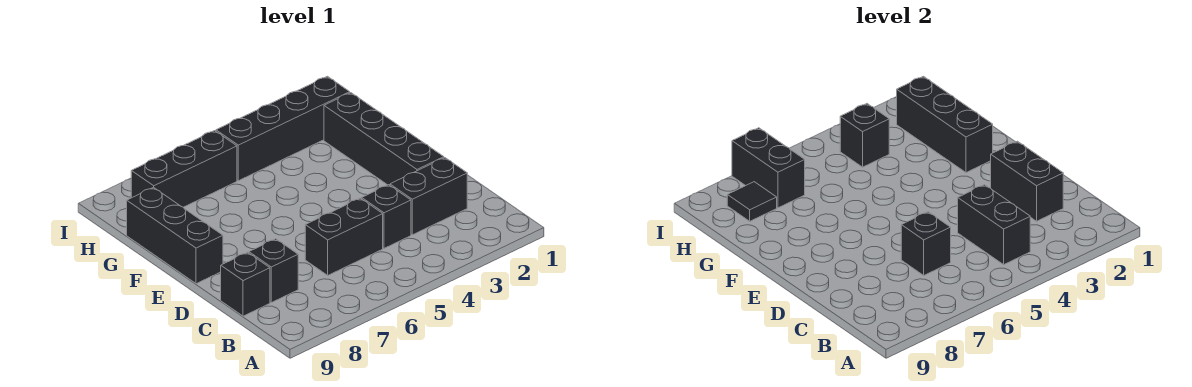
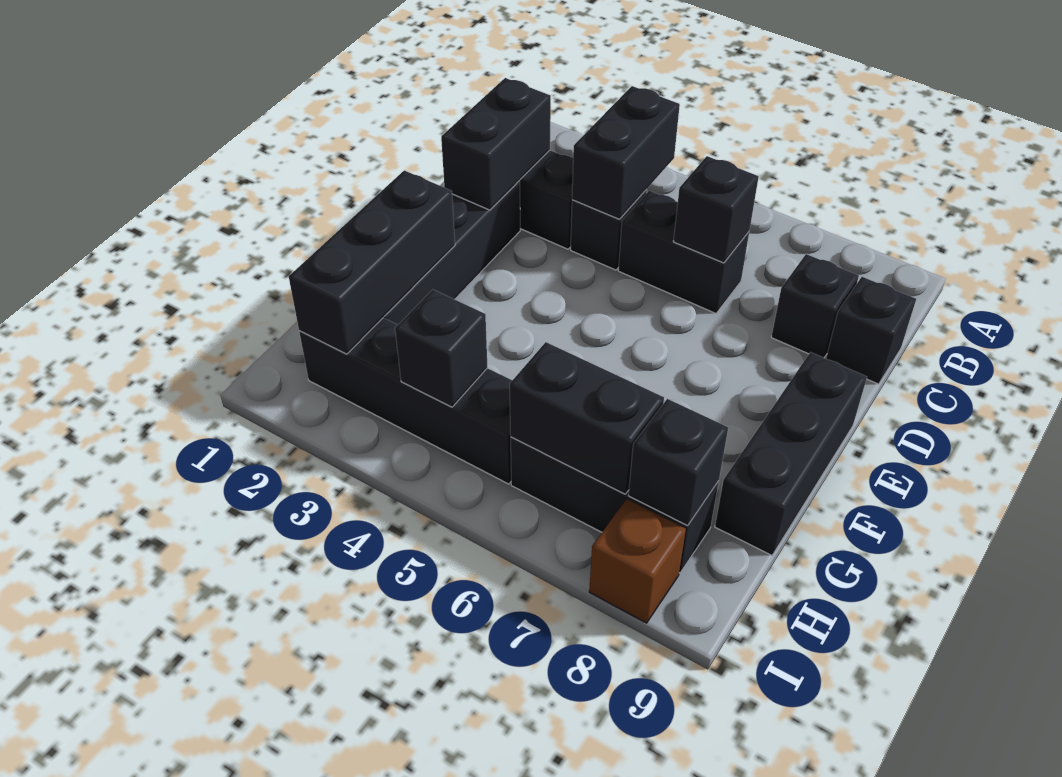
black brick H7:I7 level 2 -> black brick H6:H7 level 2
black tile H8 level 2 -> black brick H8 level 2
none -> brown brick I8 level 1

